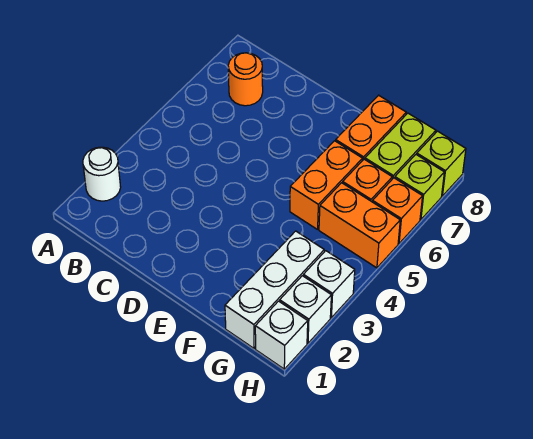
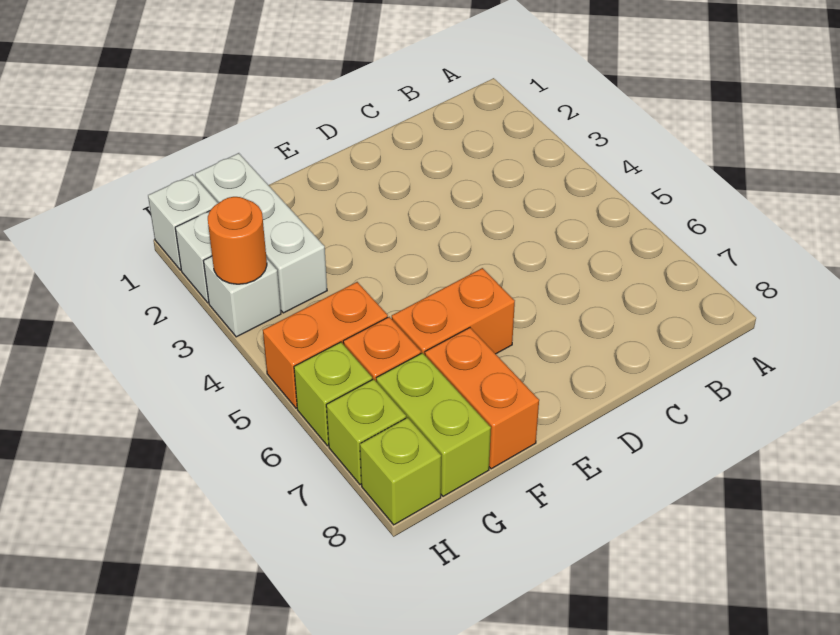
white round brick A2 level 1 -> none
orange round brick B7 level 1 -> orange round brick H3 level 2
orange brick F5:F6 level 1 -> orange brick E6:F6 level 1
orange brick H6 level 1 -> lime brick H6 level 1

